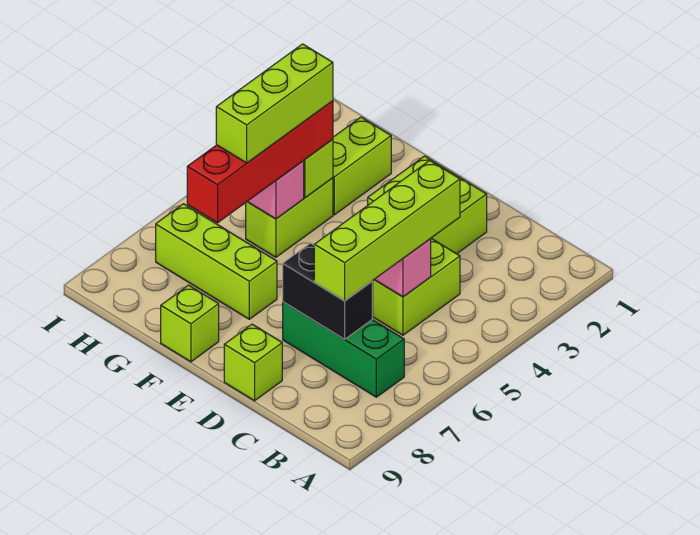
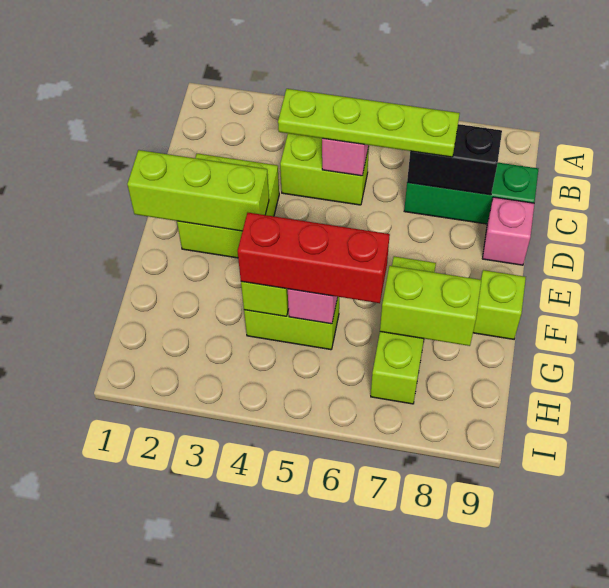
green brick B7:D7 level 1 -> green brick C7:C9 level 1
lime brick C4:C7 level 3 -> lime plate C4:C7 level 3
black brick C7:D7 level 2 -> black brick C7:C8 level 2
lime brick D9 level 1 -> pink brick D9 level 1
lime brick G2:G3 level 1 -> lime brick G7:G8 level 2
red brick G4:G7 level 3 -> red brick G4:G6 level 3
lime brick G4:G6 level 4 -> lime brick E1:E3 level 2

